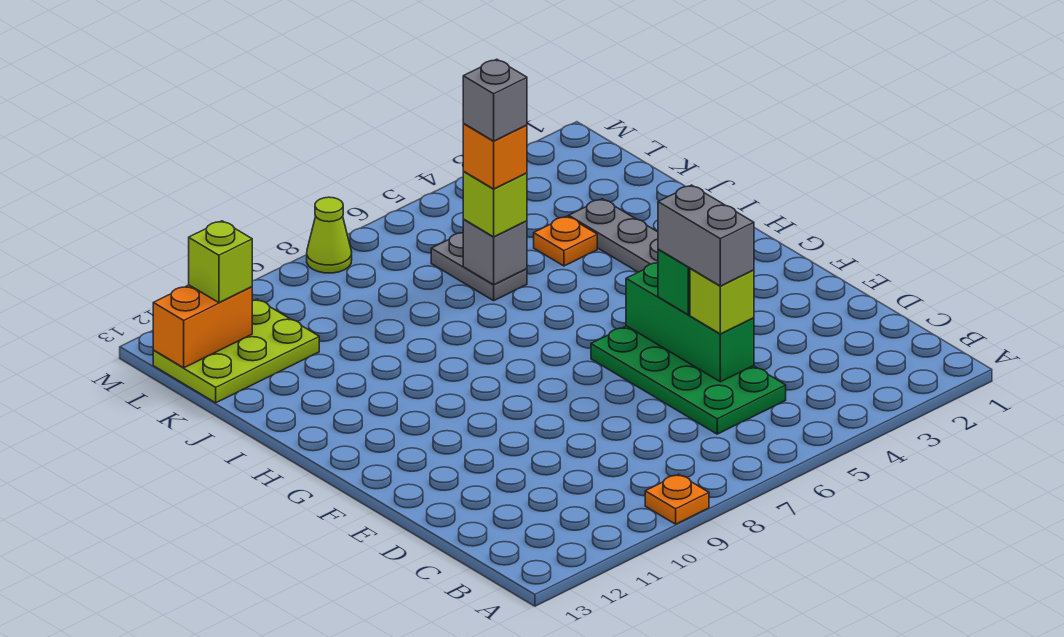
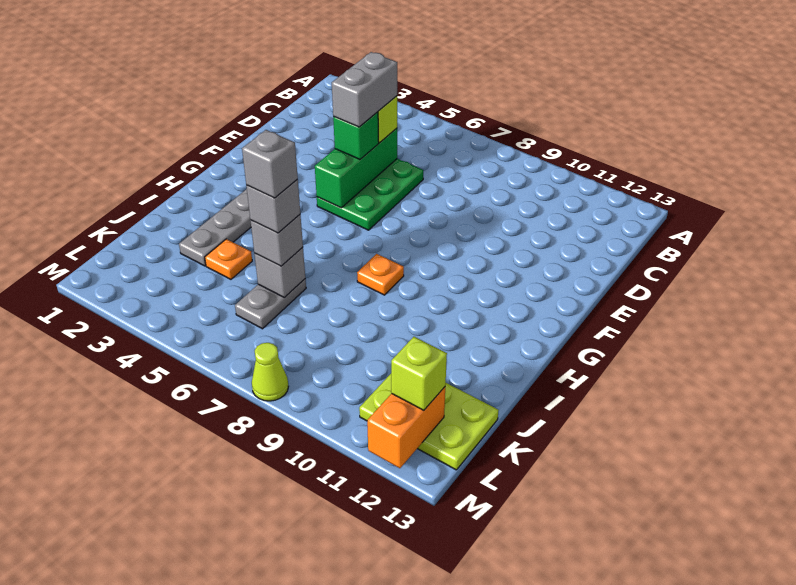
orange plate A9 level 1 -> orange plate H8 level 1
green plate C5:F6 level 1 -> green plate D5:F6 level 1
lime brick J6 level 3 -> grey brick J6 level 3
orange brick J6 level 4 -> grey brick J6 level 4
orange brick L12:L13 level 2 -> orange brick L12:M12 level 2

